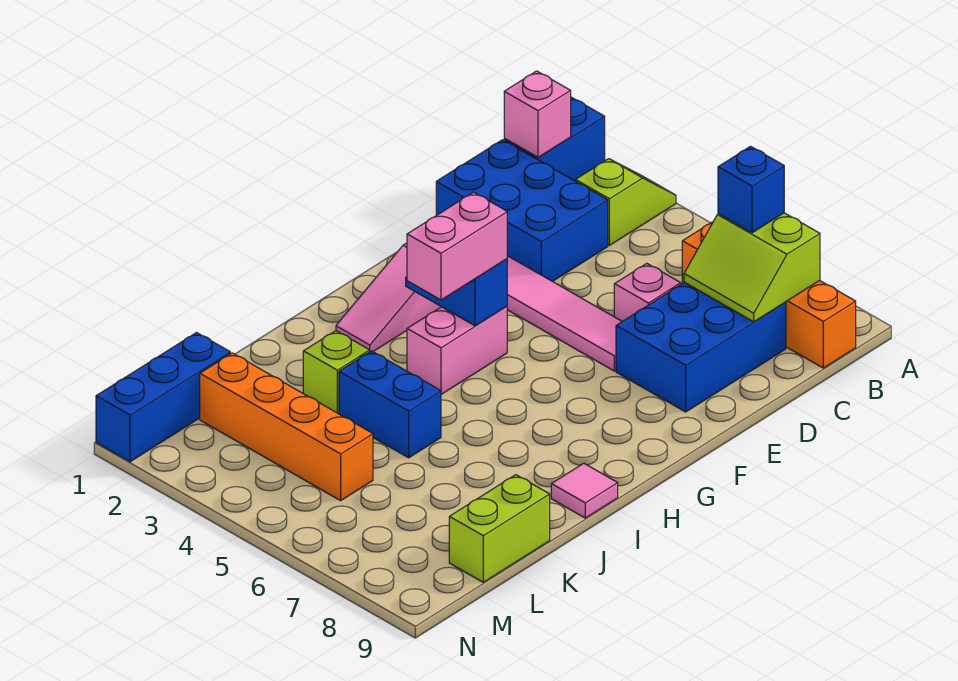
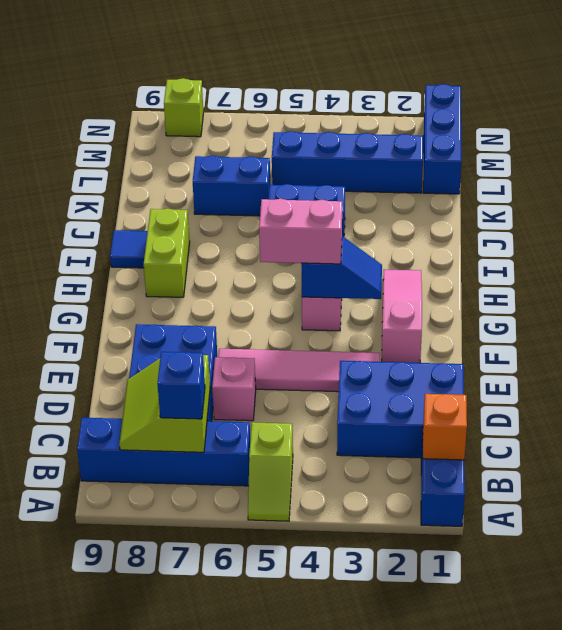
lime slope A3:B3 level 1 top B -> lime slope A5:B5 level 1 top B
pink brick B1 level 2 -> orange brick B1 level 2
orange brick B6:B9 level 1 -> blue brick B6:B9 level 1
lime slope B7:C8 level 2 top B -> lime slope B7:C8 level 2 top 7
pink brick G4:H4 level 3 -> pink brick G4:G5 level 3
pink tile I9 level 1 -> blue tile I9 level 1
lime brick J3 level 1 -> lime brick N8 level 1
none -> blue brick K6:K7 level 1
lime brick K9:L9 level 1 -> lime brick H8:I8 level 1
orange brick L2:L5 level 1 -> blue brick L2:L5 level 1

